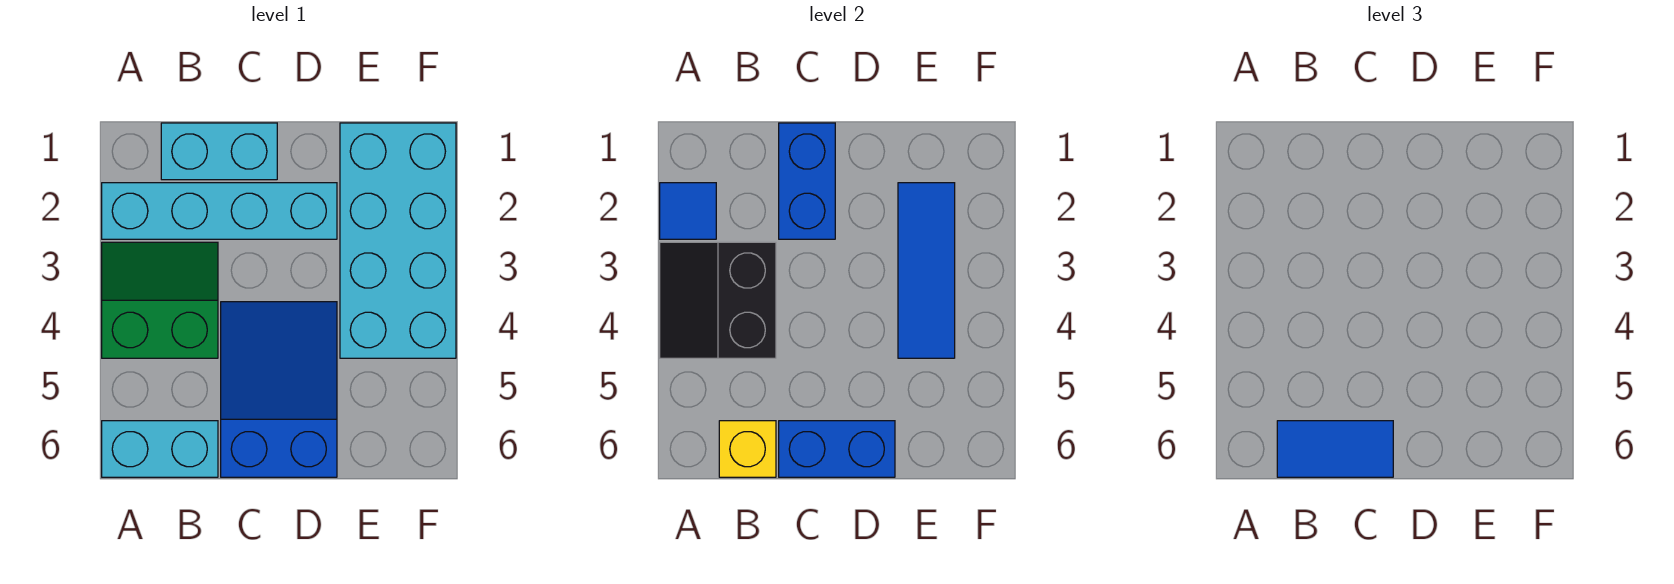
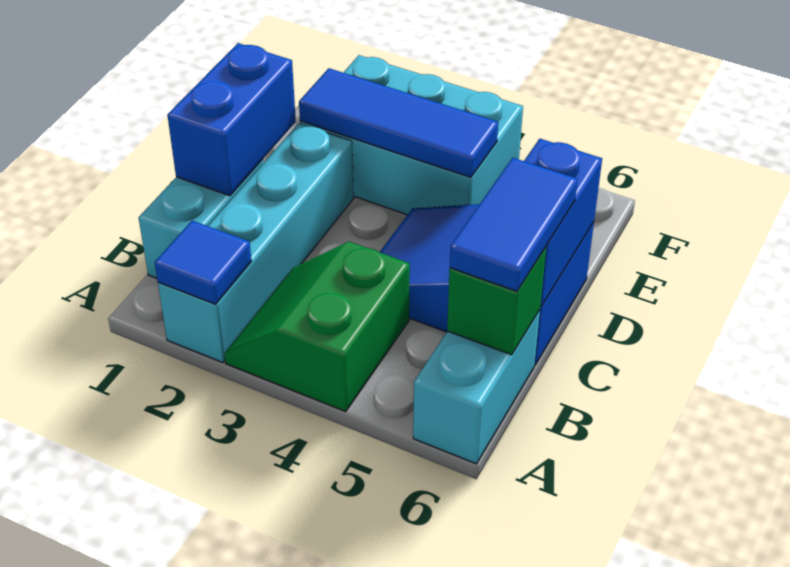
black slope A3:B4 level 2 top B -> none
yellow brick B6 level 2 -> green brick B6 level 2
blue brick C1:C2 level 2 -> blue brick C1:D1 level 2
cyan brick E1:F4 level 1 -> cyan brick E2:F4 level 1

